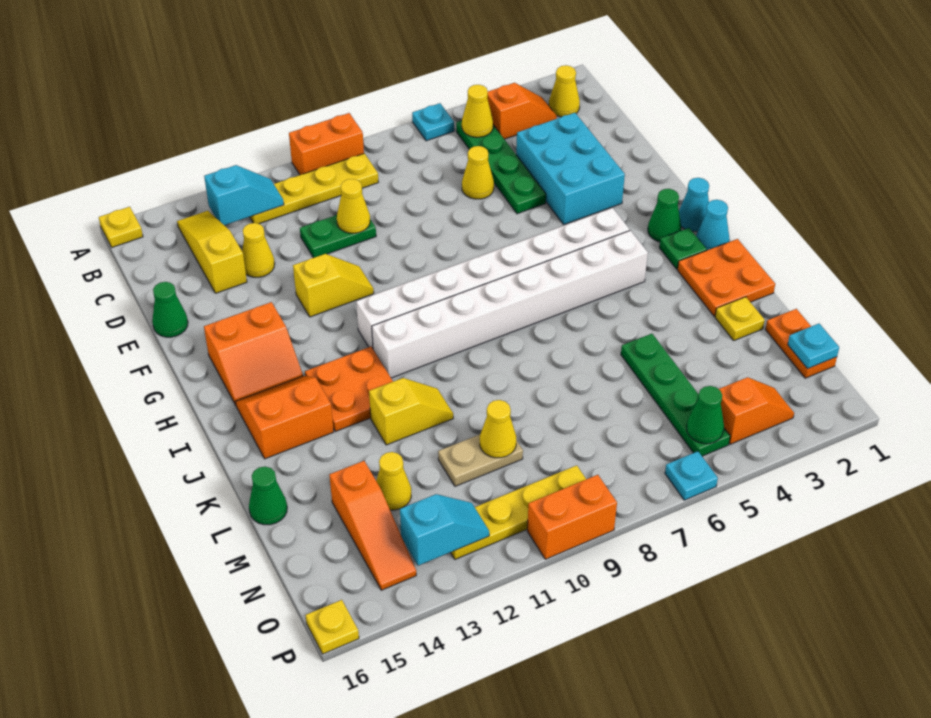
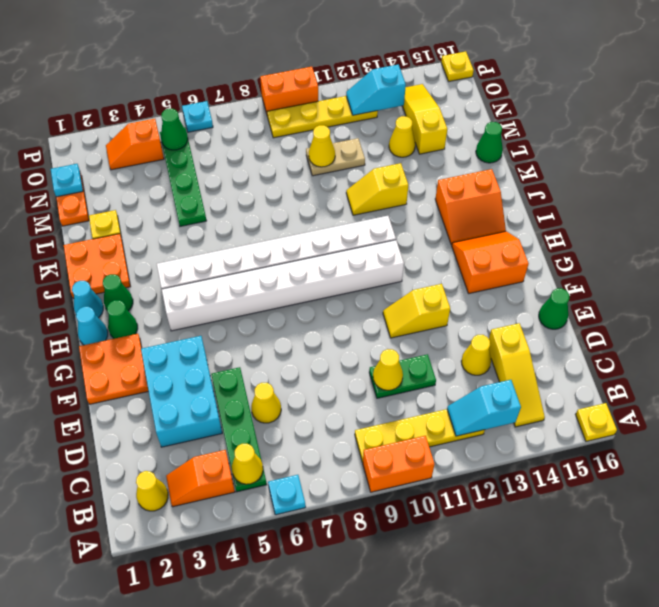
green plate I2 level 1 -> green cone I2 level 1
orange plate I12:J13 level 1 -> orange plate F1:G2 level 1
orange slope M14:O14 level 1 top M -> yellow slope M14:O14 level 1 top M

